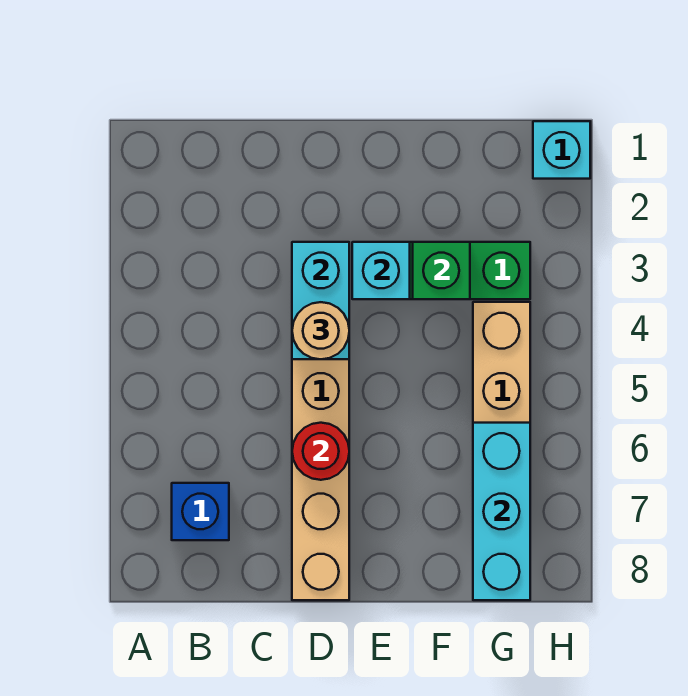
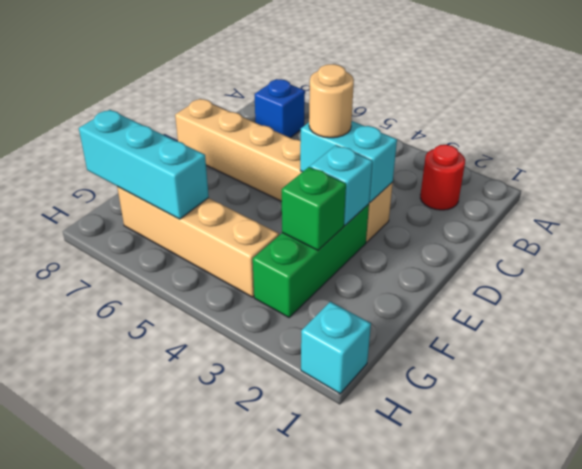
red round brick D6 level 2 -> red round brick B2 level 1

